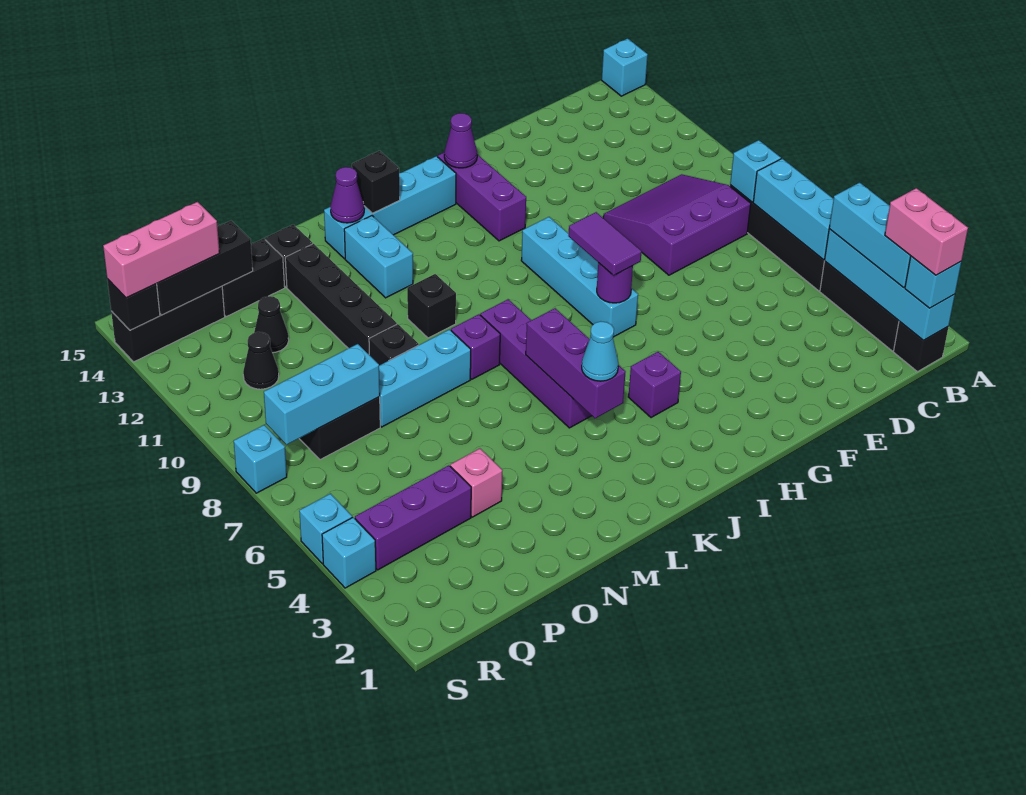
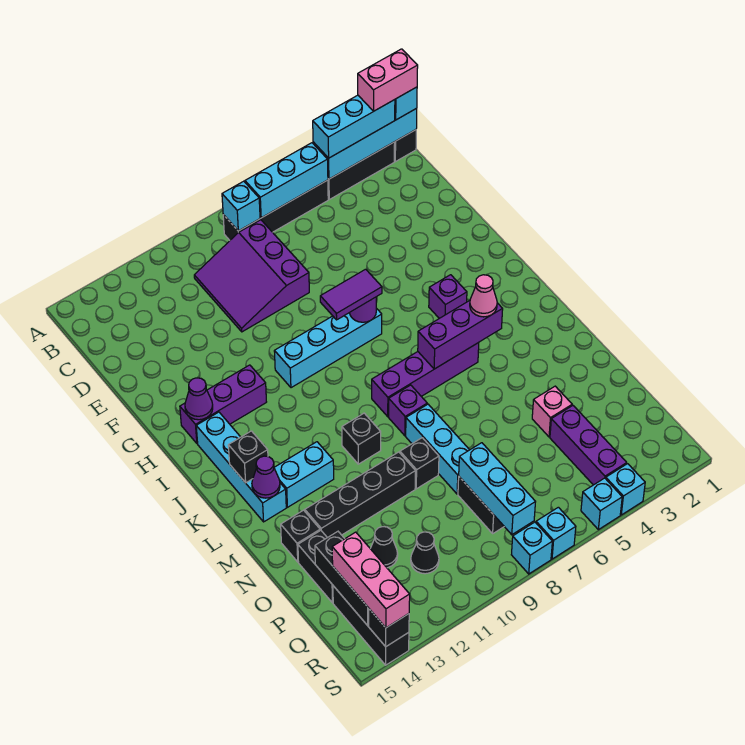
cyan brick A15 level 1 -> cyan brick S7 level 1
cyan cone K4 level 3 -> pink cone K4 level 3

